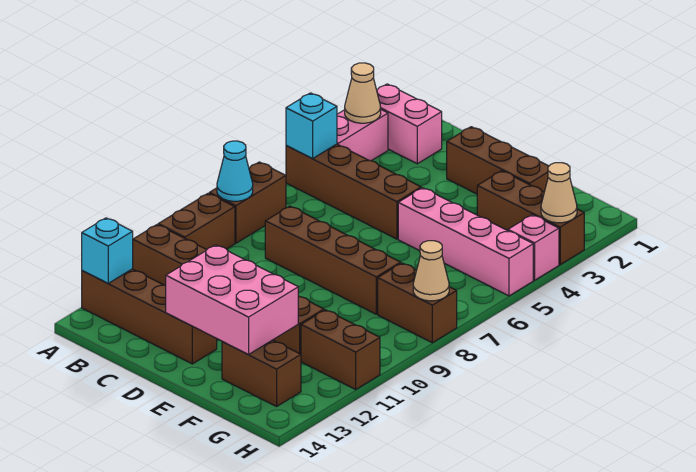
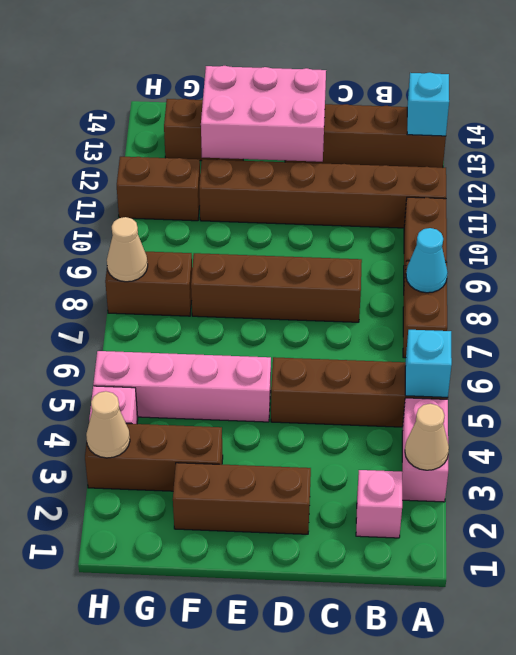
pink brick A2:B2 level 1 -> pink brick B2 level 1

